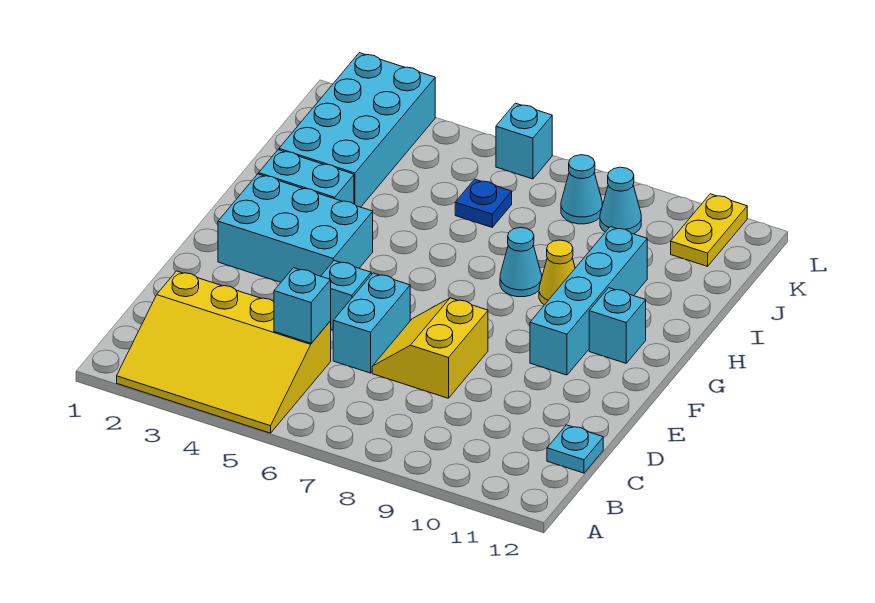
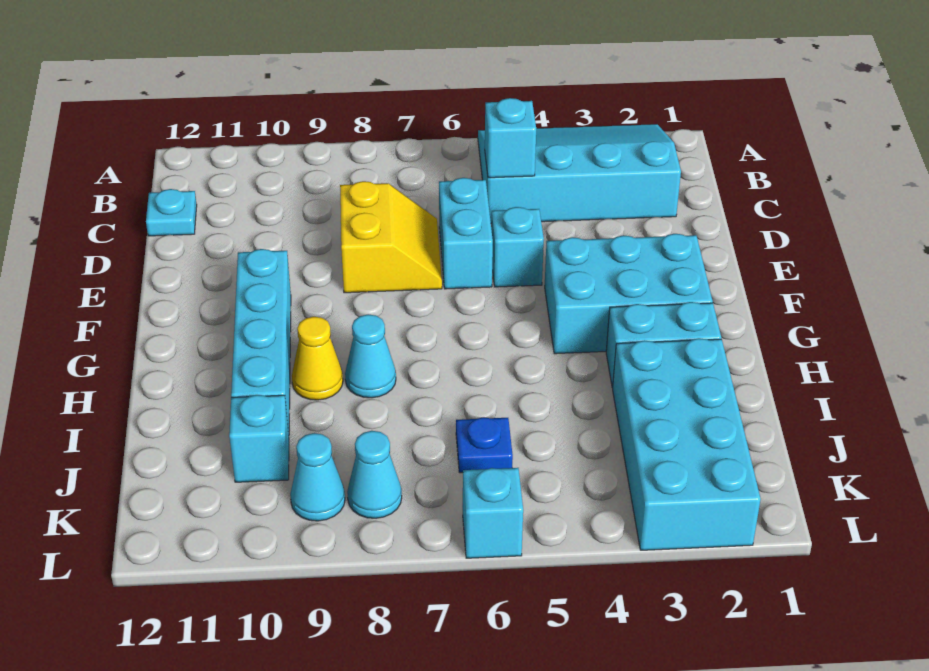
yellow slope A2:C5 level 1 top C -> cyan slope A2:C5 level 1 top C
cyan brick G11 level 1 -> cyan brick J10 level 1
yellow plate K11:L11 level 1 -> none

